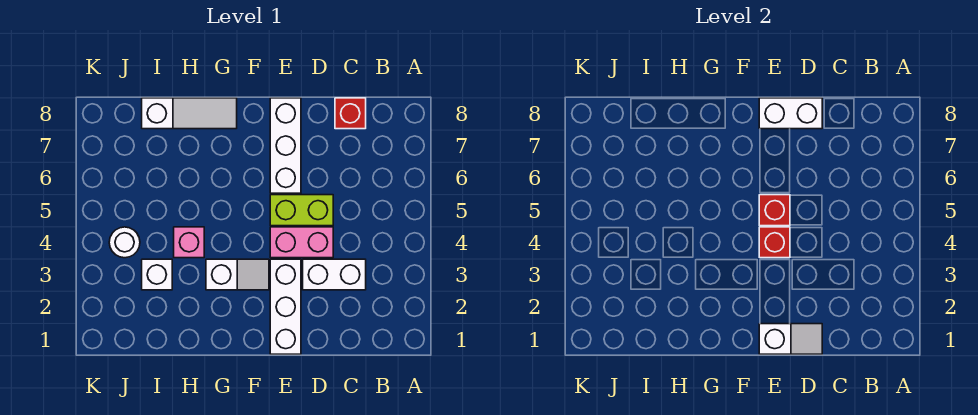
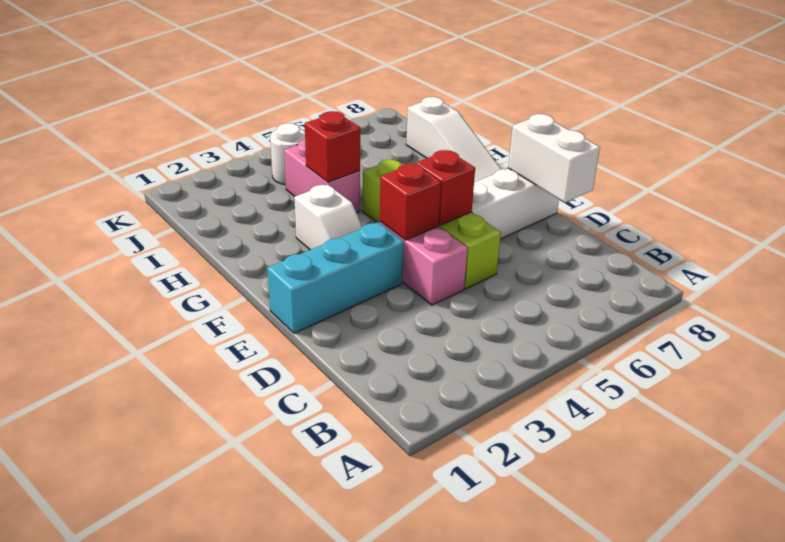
white brick C3:D3 level 1 -> none
red brick C8 level 1 -> red brick H4 level 2
white slope D1:E1 level 2 top E -> none
lime brick D5:E5 level 1 -> lime brick D5:G5 level 1
white brick E1:E3 level 1 -> cyan brick E1:E3 level 1
pink brick H4 level 1 -> pink brick H4:I4 level 1
white brick I3 level 1 -> none

